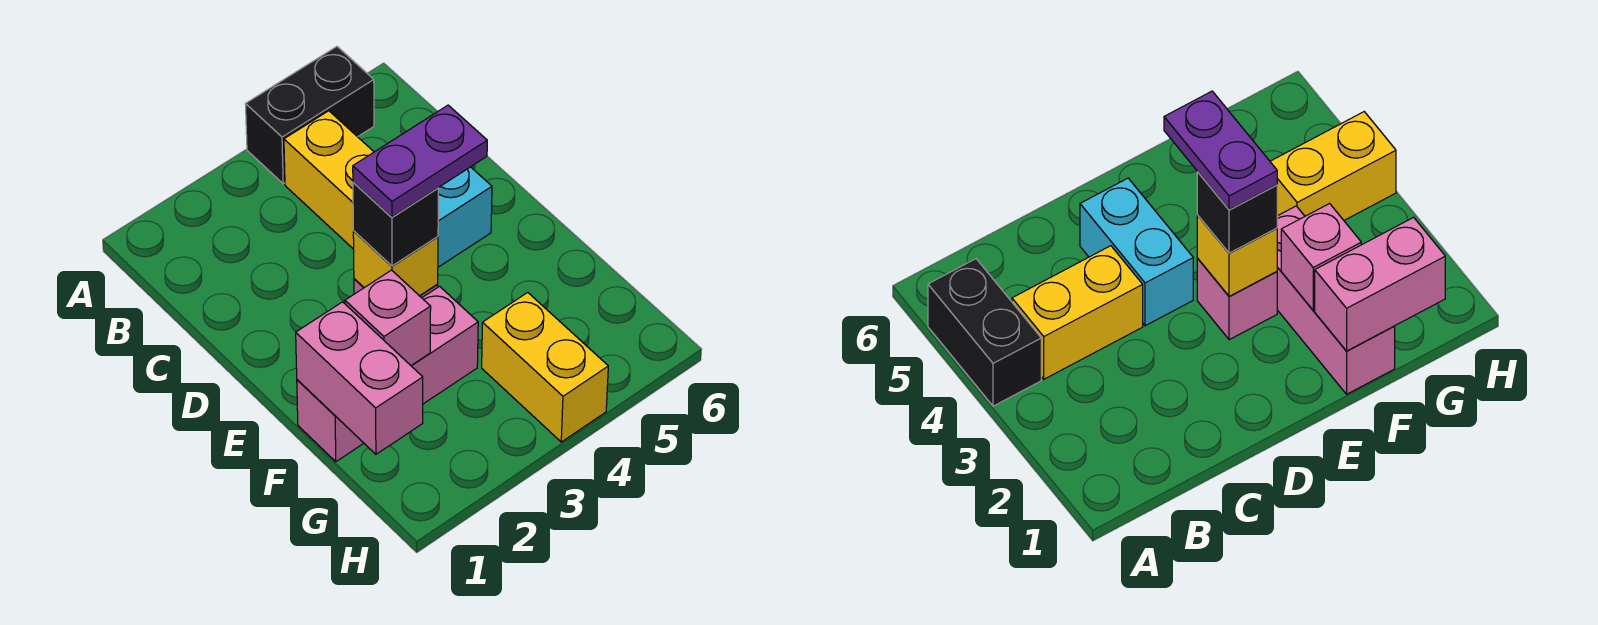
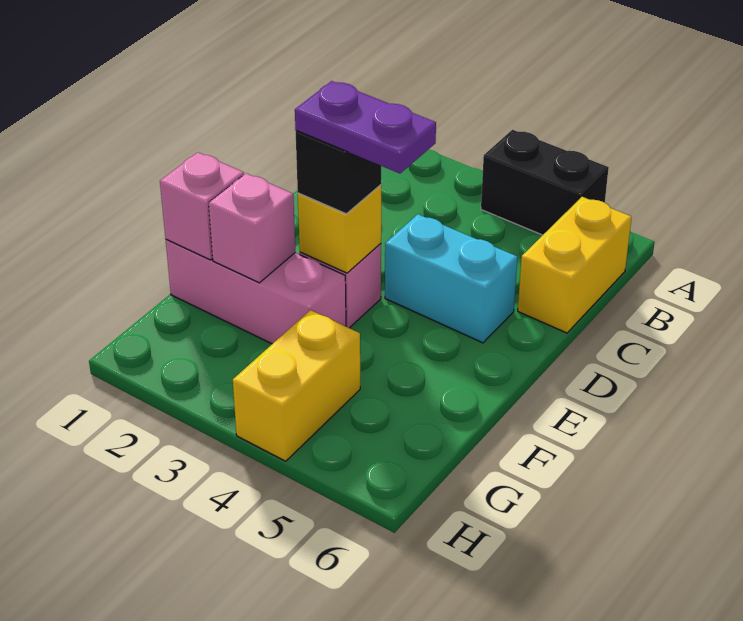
yellow brick B4:C4 level 1 -> yellow brick B6:C6 level 1
pink brick F1:G1 level 2 -> pink brick F1 level 2

